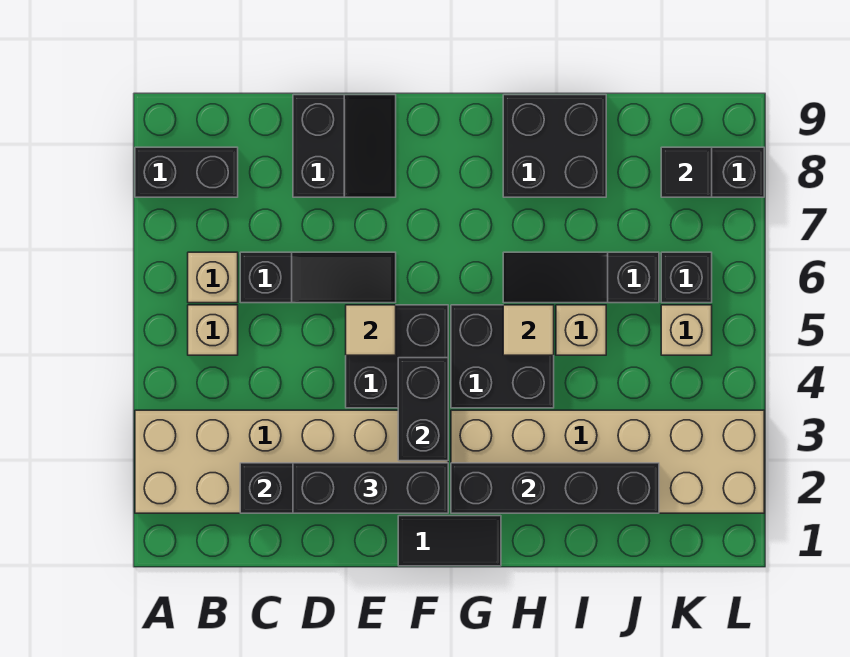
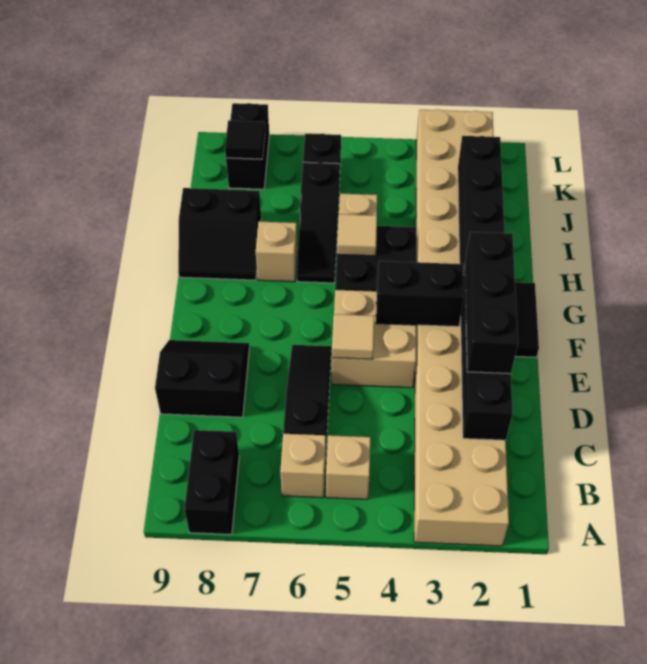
black brick E4:F5 level 1 -> tan brick E4:F5 level 1
black brick H8:I9 level 1 -> black slope H8:I9 level 1 top I
tan brick K5 level 1 -> tan brick H7 level 1

